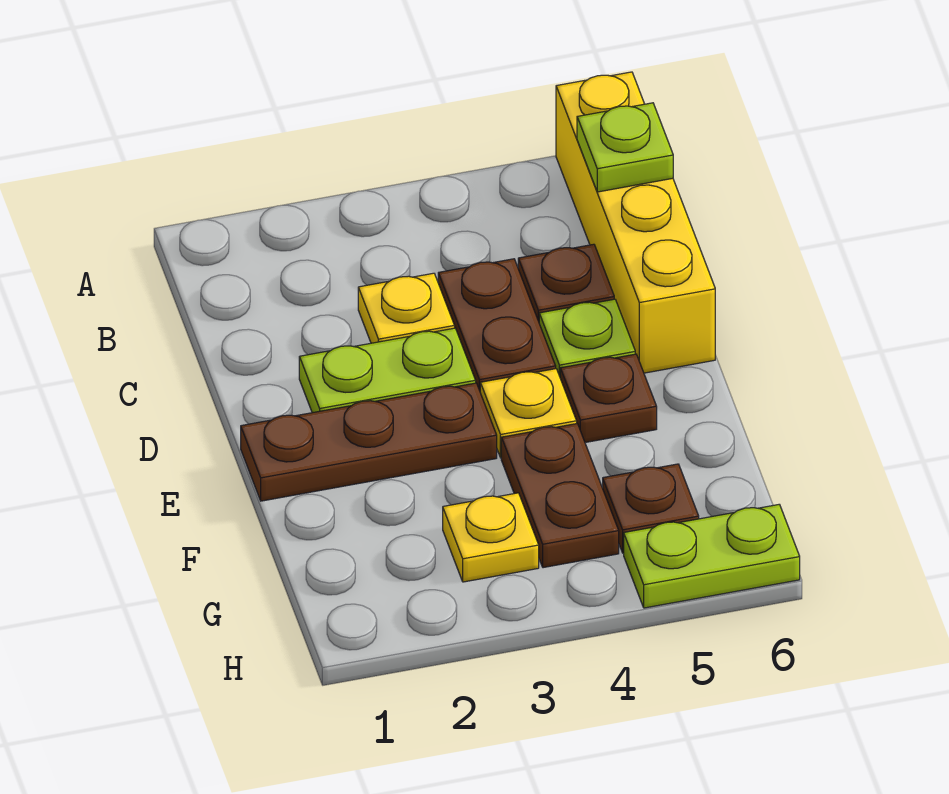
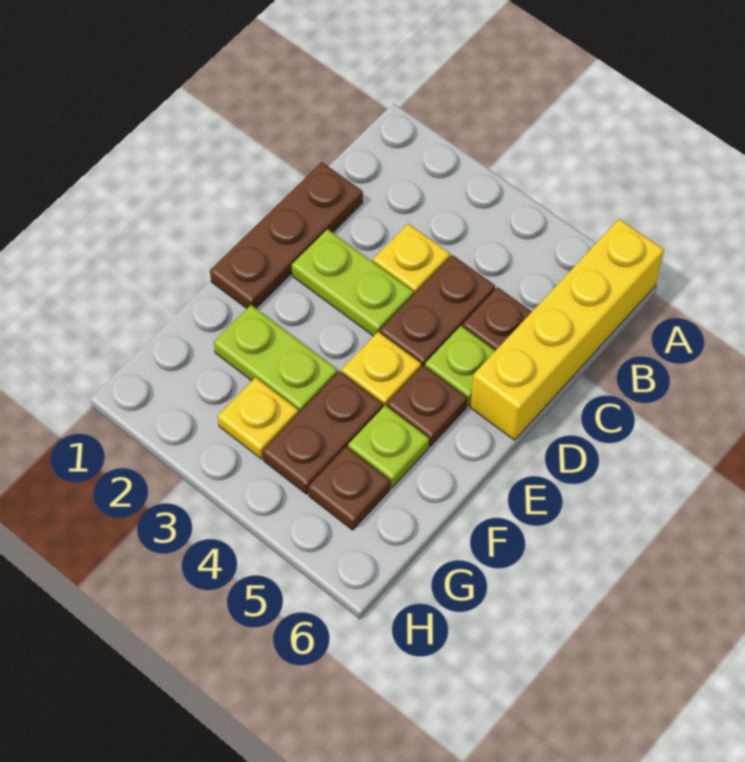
lime plate B6 level 2 -> lime plate F5 level 1
brown plate E1:E3 level 1 -> brown plate C1:E1 level 1
lime plate H5:H6 level 1 -> lime plate F2:F3 level 1

